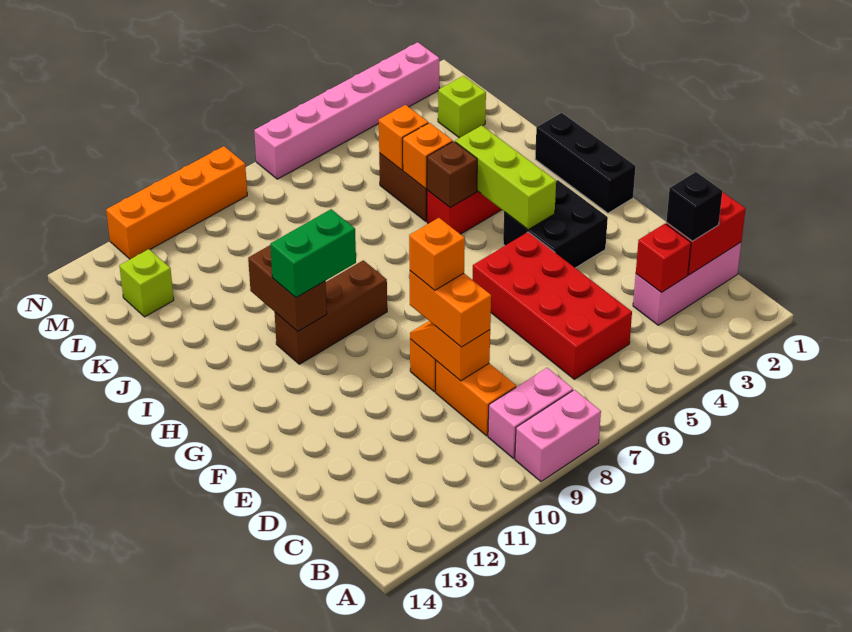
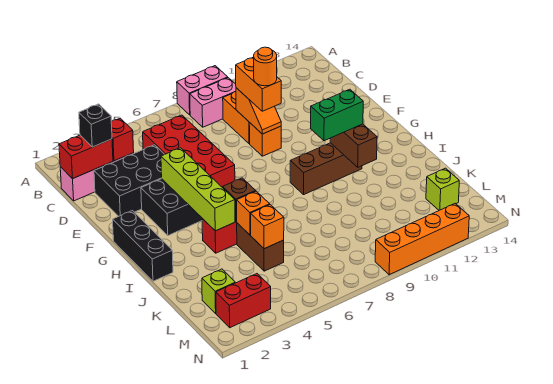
none -> black brick D2:E4 level 1
orange brick E9 level 4 -> orange round brick E9 level 4
lime brick G4:I4 level 2 -> lime brick F4:I4 level 2
none -> red brick M2:M3 level 1
pink brick N2:N7 level 1 -> none

